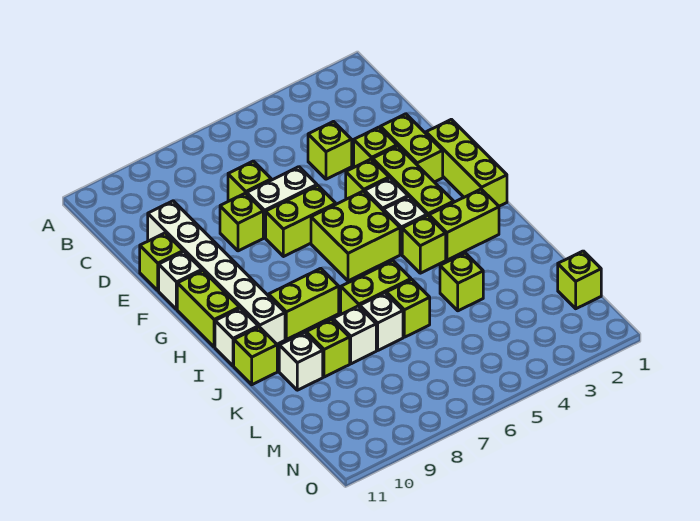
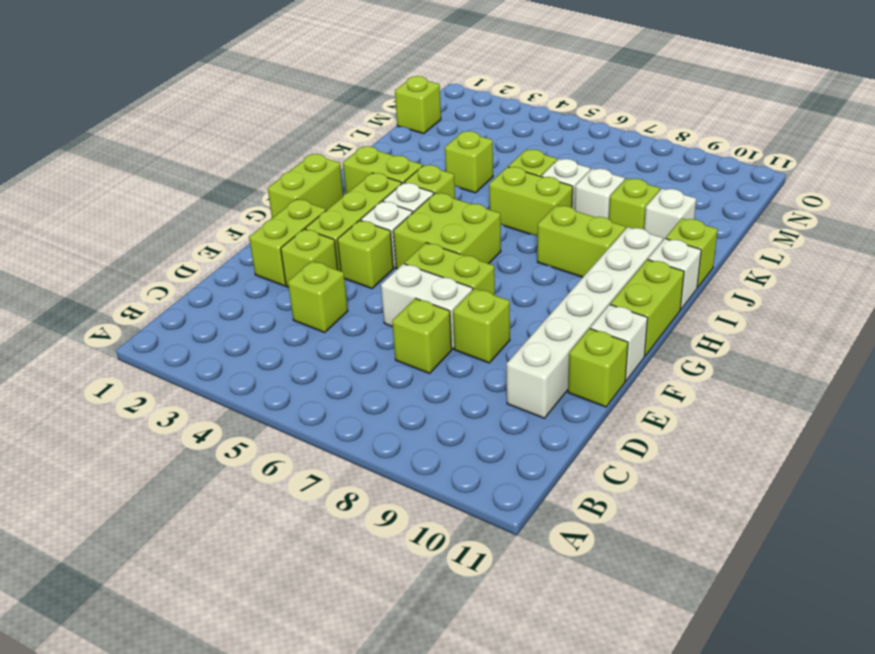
lime brick F1:H1 level 1 -> lime brick G1:H1 level 1

